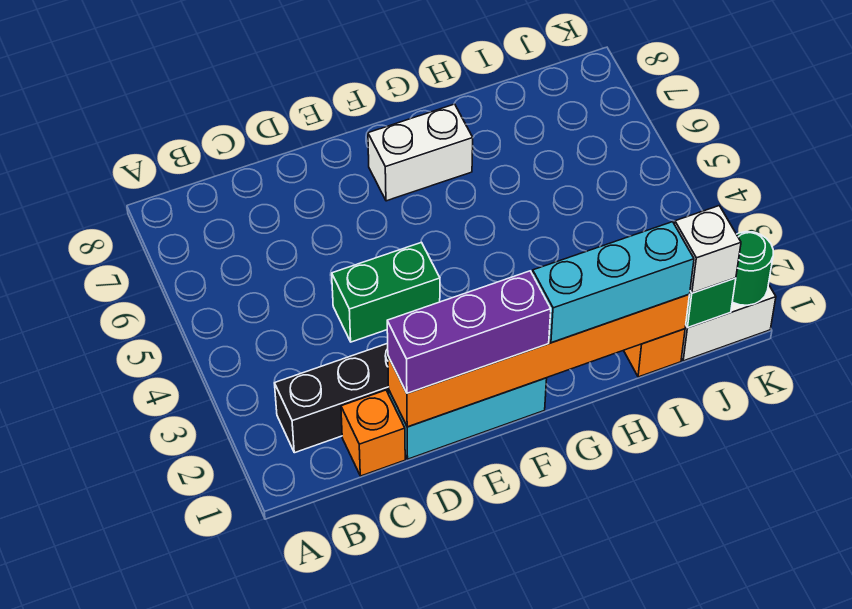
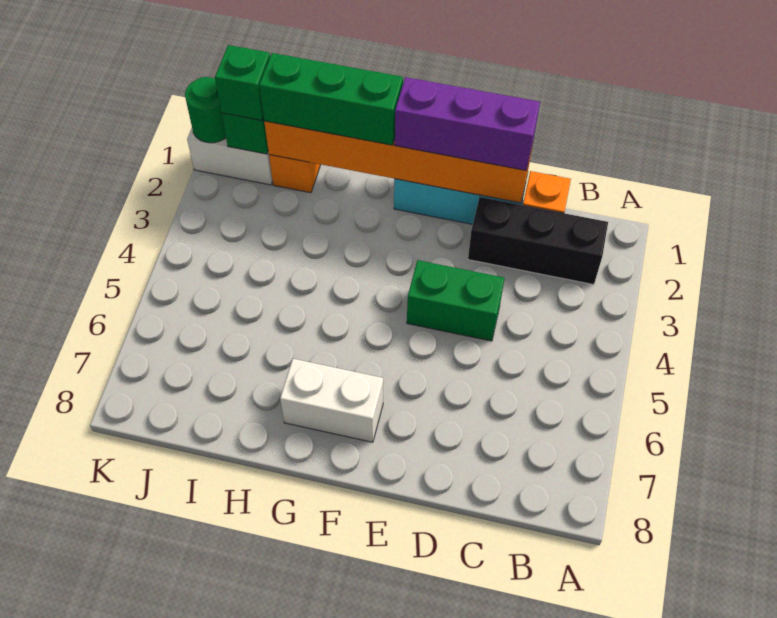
cyan brick G1:I1 level 3 -> green brick G1:I1 level 3
white brick J1 level 3 -> green brick J1 level 3

